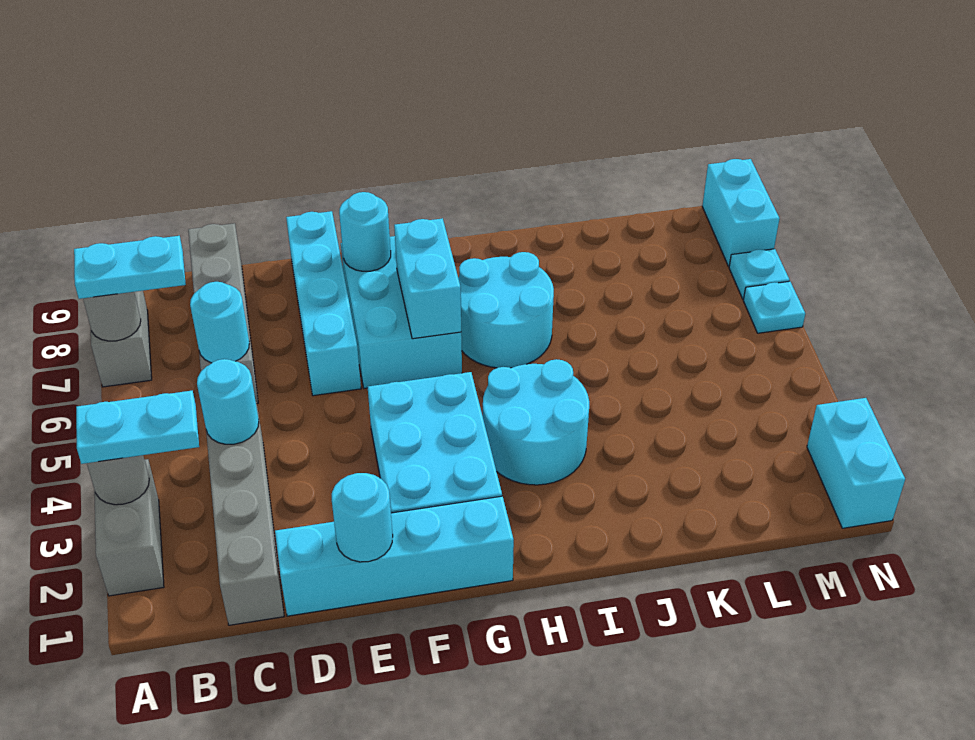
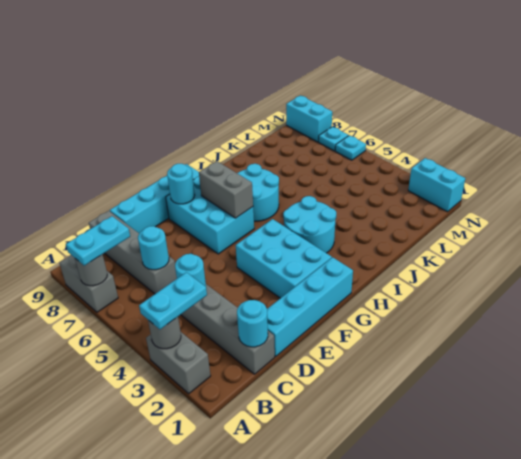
cyan round brick E1 level 2 -> cyan round brick C1 level 2
cyan brick E6:E9 level 1 -> cyan brick D9:G9 level 1
cyan brick G6:G7 level 2 -> grey brick G6:G7 level 2

